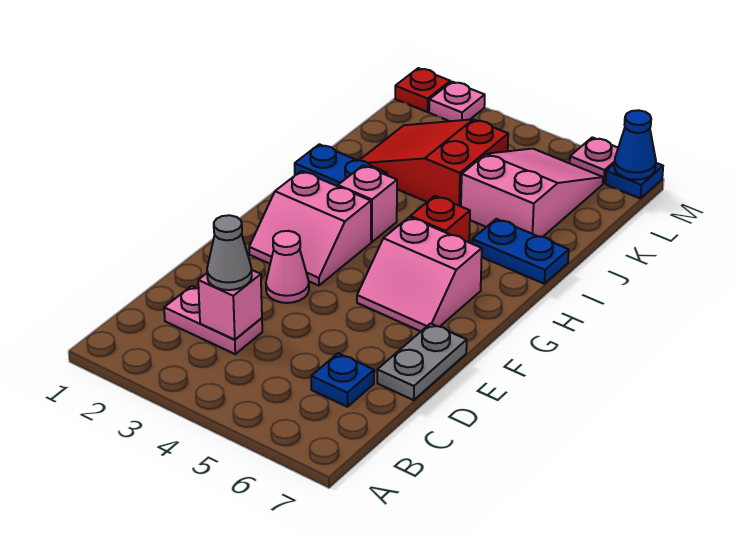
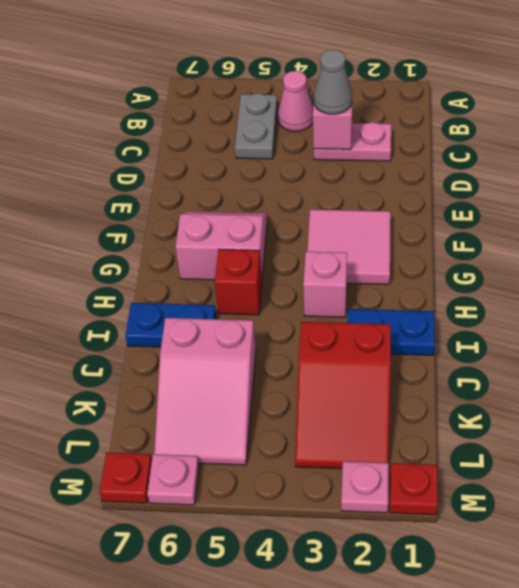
blue plate C6 level 1 -> none
grey plate D7:E7 level 1 -> grey plate B5:C5 level 1
pink cone E3 level 1 -> pink cone B4 level 1
pink slope F2:G3 level 1 top G -> pink tile F2:G3 level 1
red slope J2:K4 level 1 top 4 -> red slope J2:L3 level 1 top J
blue plate M7 level 1 -> red plate M7 level 1
blue cone M7 level 2 -> none

